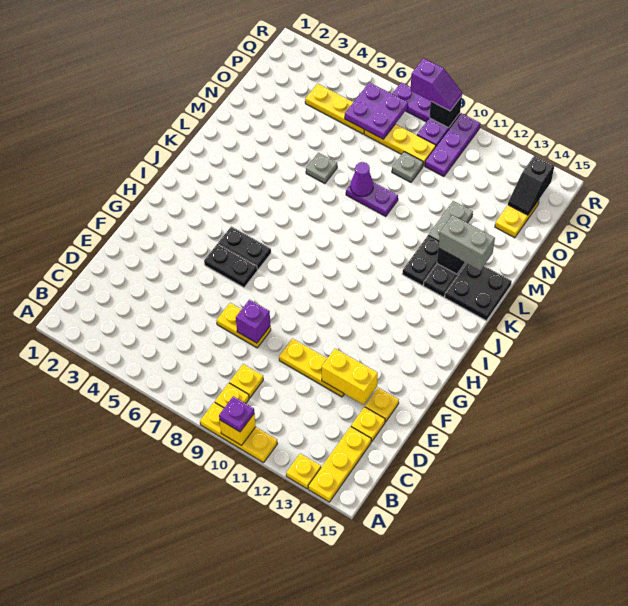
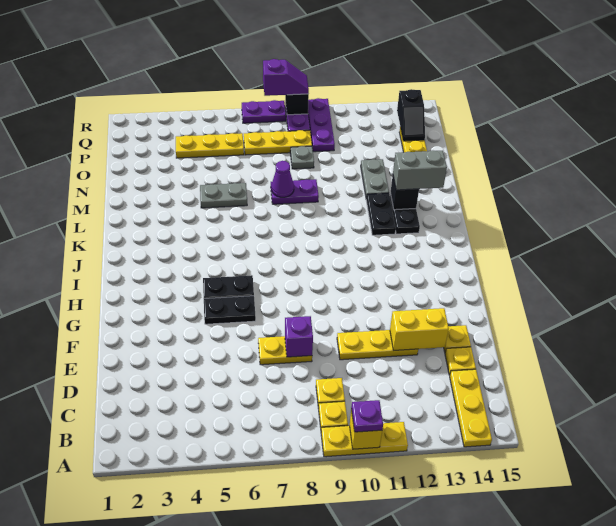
yellow plate A13 level 1 -> none
black plate K14:L15 level 1 -> none
grey plate M6 level 1 -> grey plate M5:M6 level 1
purple plate P6:Q7 level 2 -> none

